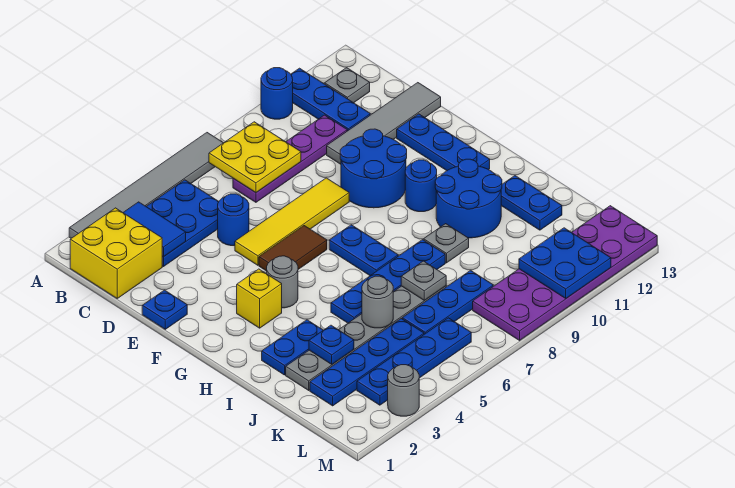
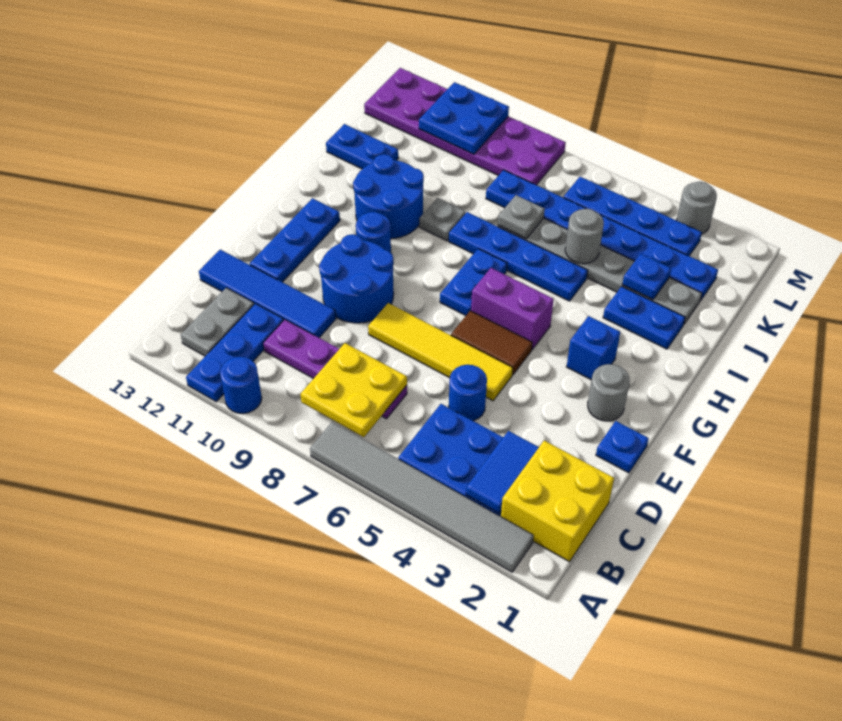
grey plate B12 level 1 -> grey plate B12:C12 level 1
grey tile D10:D13 level 1 -> blue tile D10:D13 level 1
yellow brick G3 level 1 -> blue brick G3 level 1
grey round brick G4 level 1 -> grey round brick F2 level 1
none -> purple brick G5:G6 level 1
blue plate I12:J12 level 1 -> blue plate J12:J13 level 1

